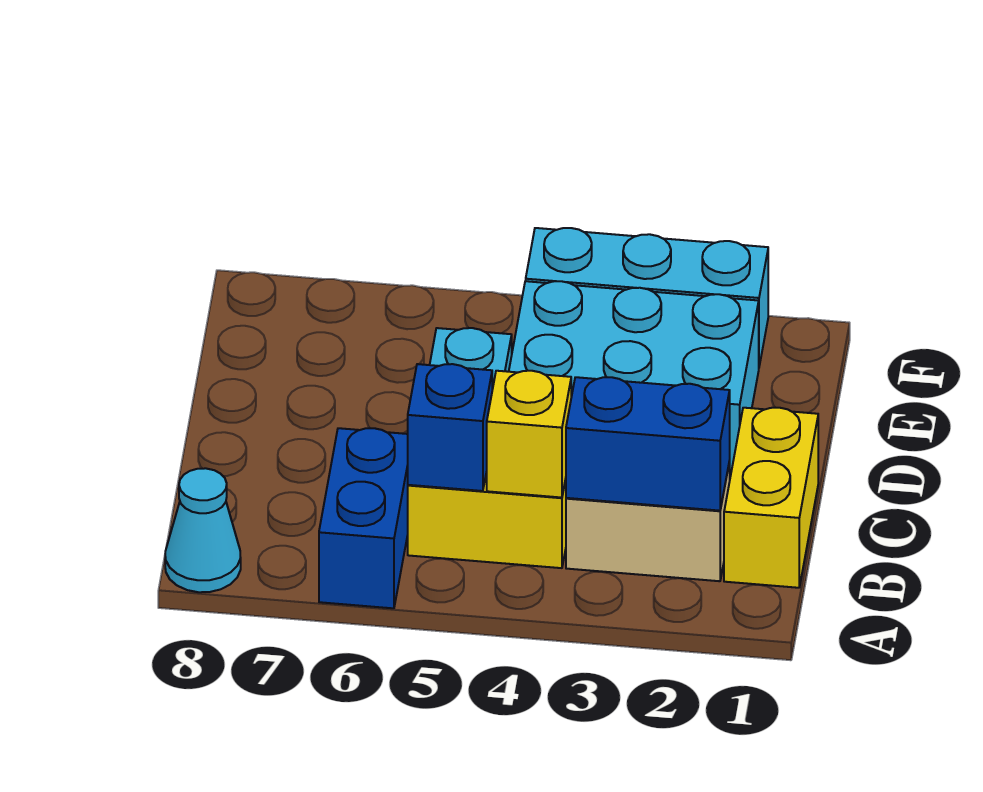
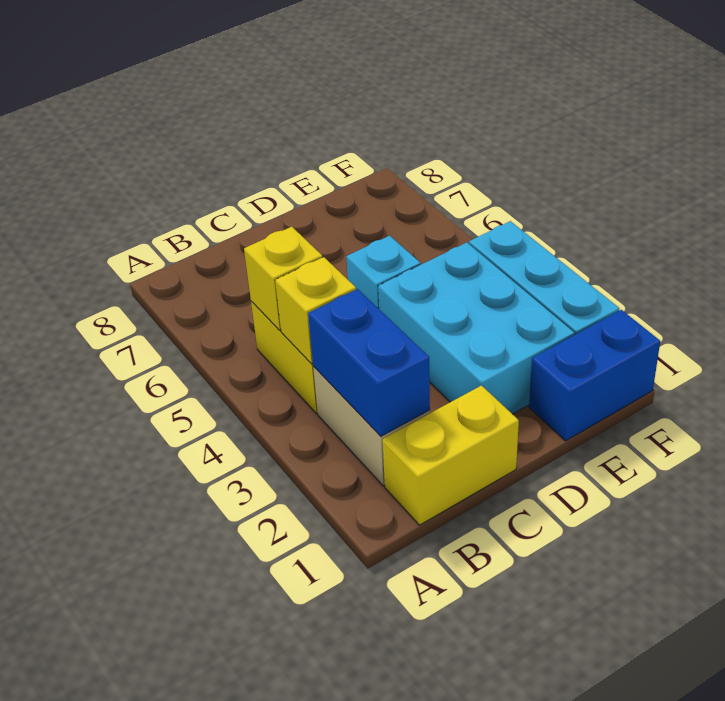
blue brick A6:B6 level 1 -> blue brick E1:F1 level 1
cyan cone A8 level 1 -> none
blue brick B5 level 2 -> yellow brick B5 level 2

